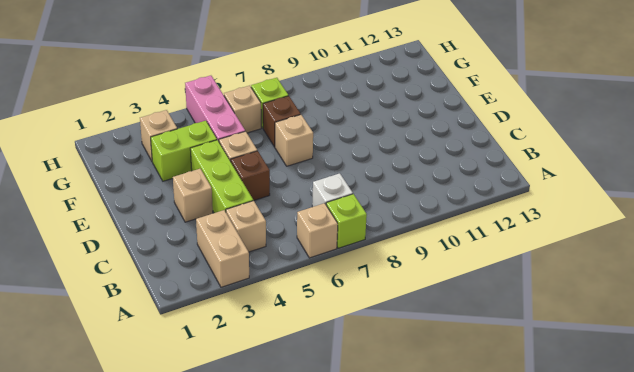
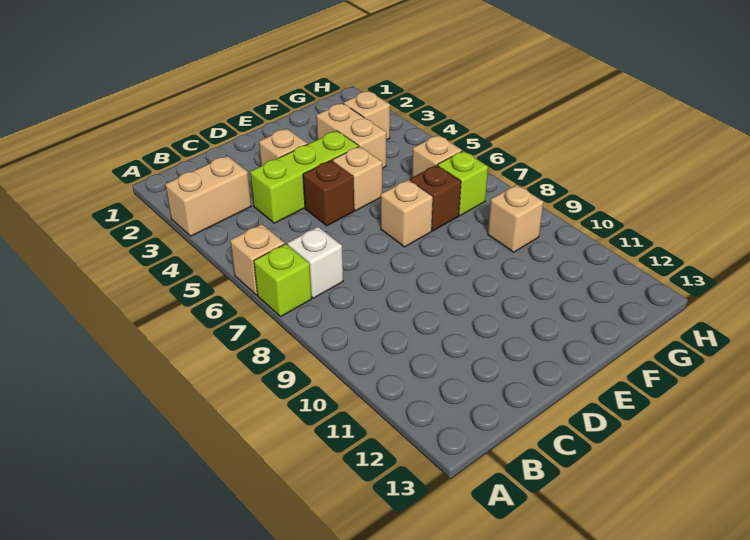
tan brick B4 level 1 -> tan brick G9 level 1
lime brick F3:F4 level 1 -> tan brick F3:F4 level 1
pink brick F5:H5 level 1 -> none

